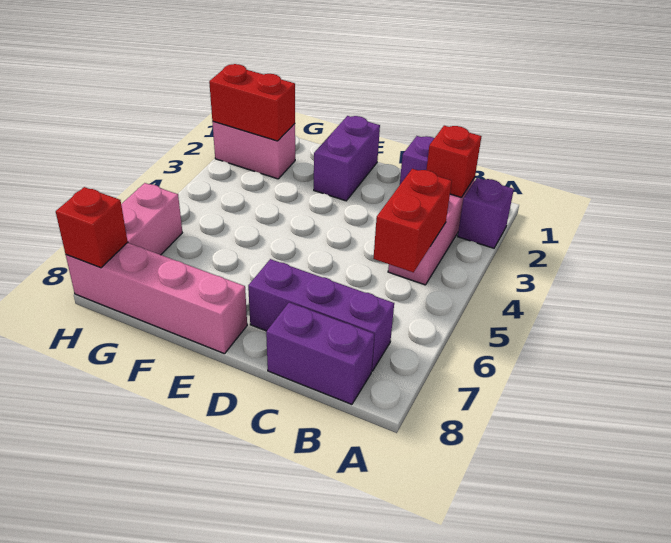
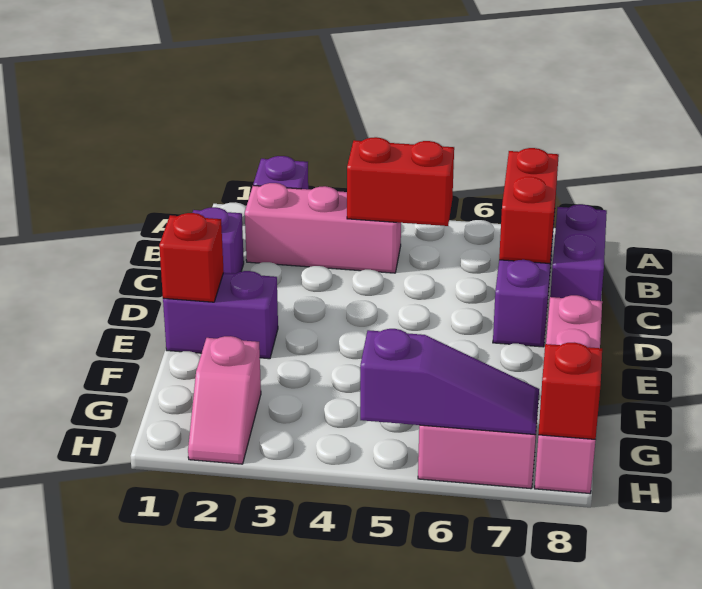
red brick B2 level 2 -> red brick E1 level 2
pink brick G2:H2 level 1 -> pink slope G2:H2 level 1 top G
red brick G2:H2 level 2 -> red brick B7:C7 level 2
none -> purple slope H5:H7 level 2 top 5

